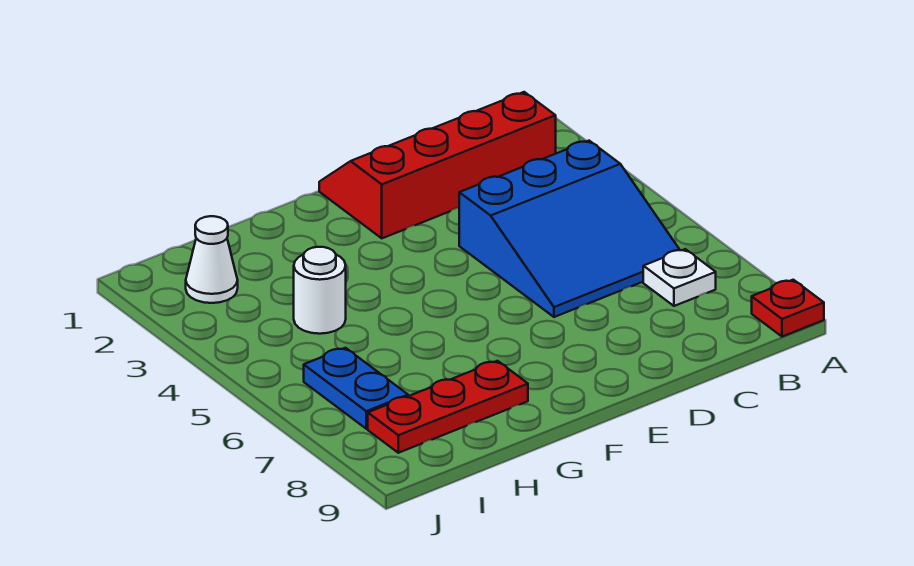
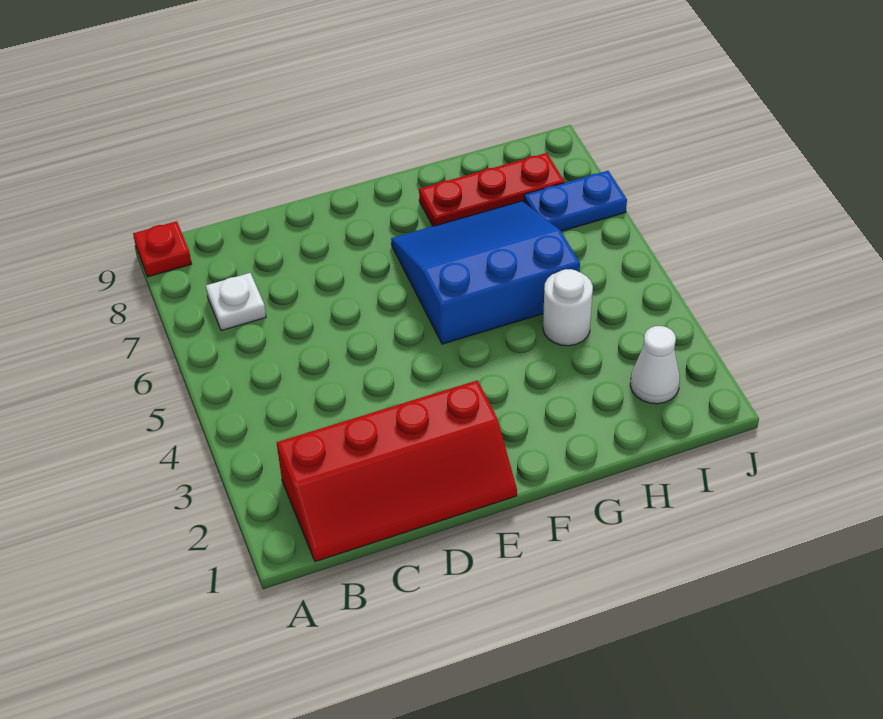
blue slope B4:D6 level 1 top 4 -> blue slope F5:H7 level 1 top 5
blue plate I6:I7 level 1 -> blue plate I7:J7 level 1

